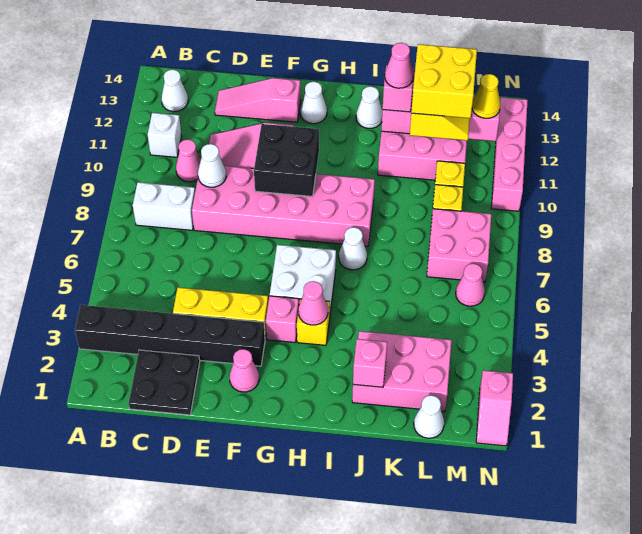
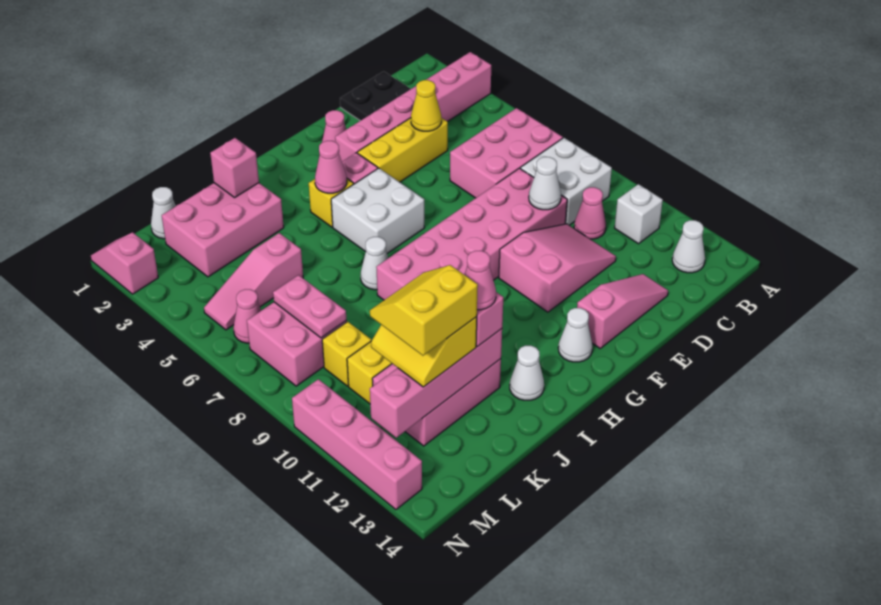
black brick A3:F3 level 1 -> pink brick A3:F3 level 1
none -> pink brick B6:D7 level 1
white brick B8:C8 level 1 -> white brick B8:C9 level 1
black brick F9:G10 level 2 -> none
none -> pink slope K5:M5 level 1 top K
yellow brick K11:L12 level 4 -> yellow slope K11:L12 level 4 top 12
none -> pink plate L7:L8 level 2
yellow cone M12 level 3 -> yellow cone D4 level 2

